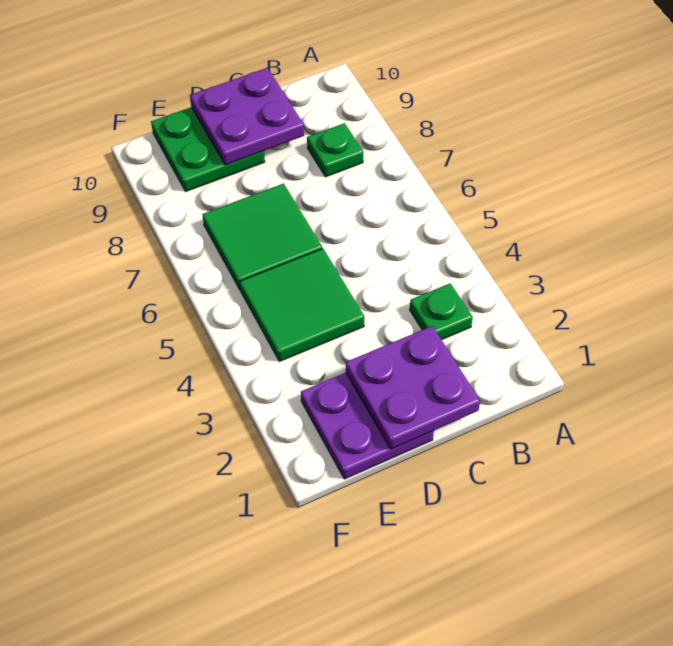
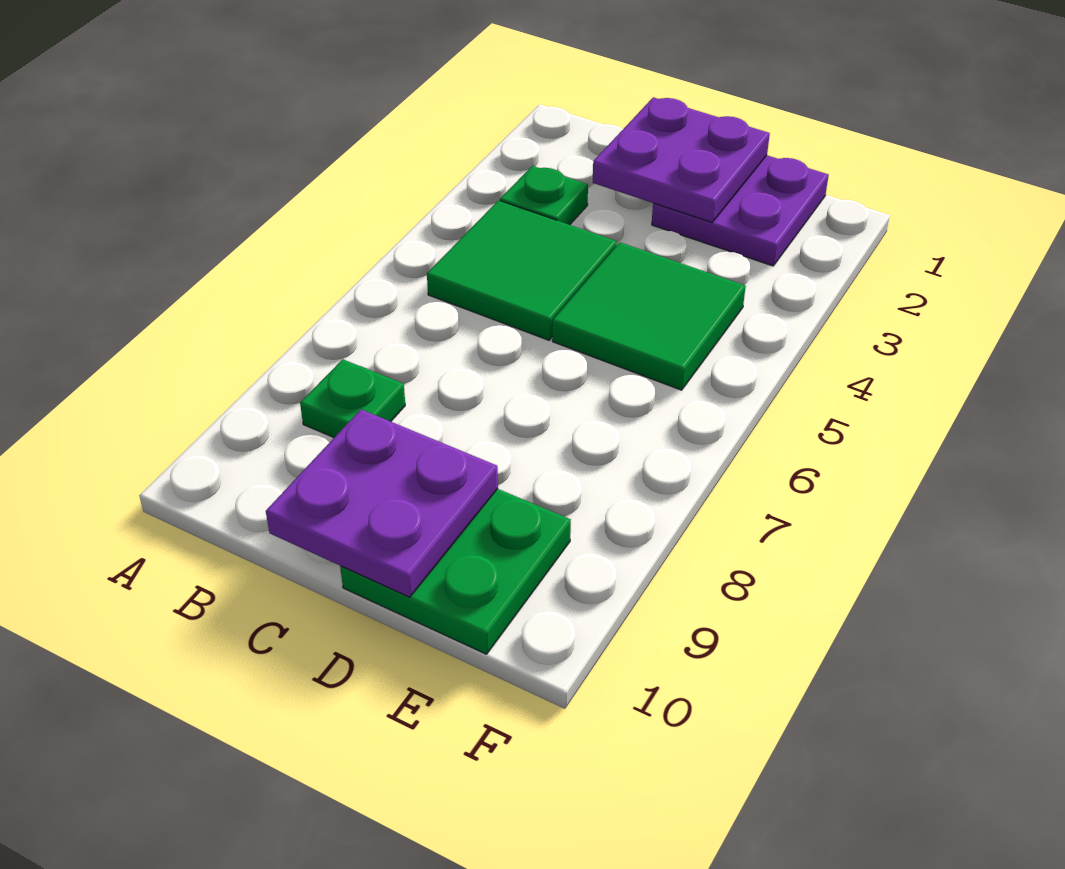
green tile D6:E7 level 1 -> green tile B4:C5 level 1

